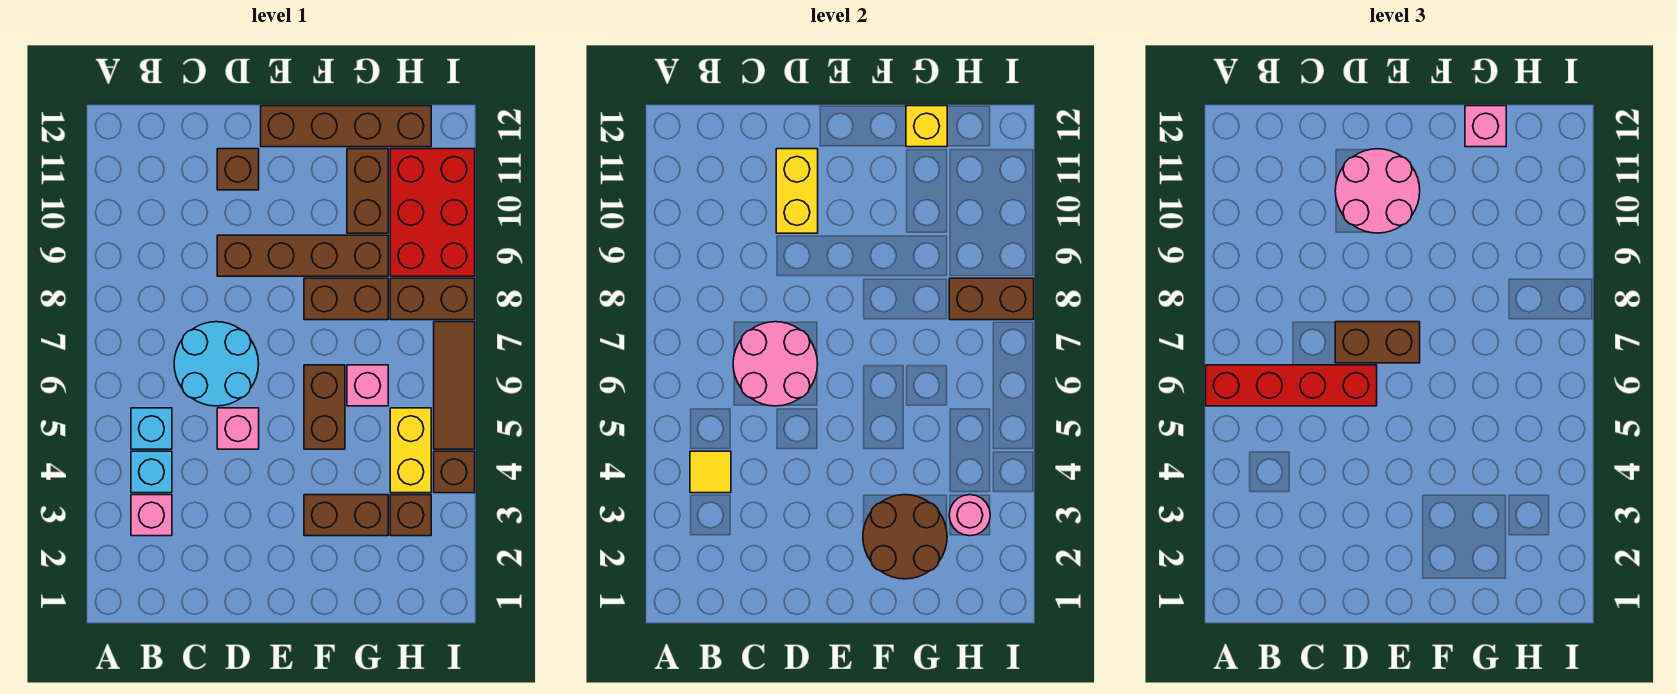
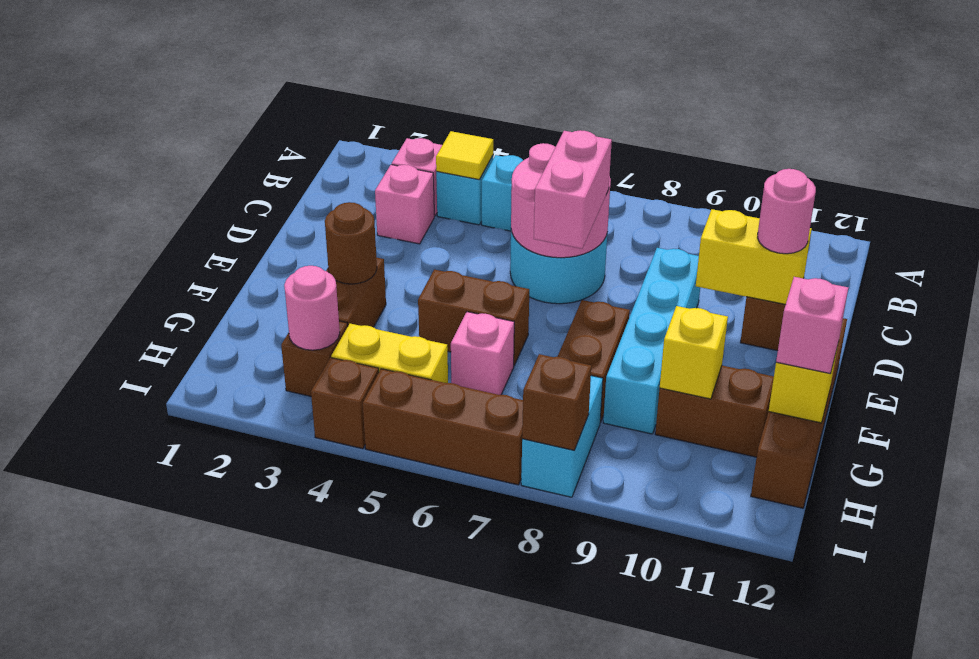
red brick A6:D6 level 3 -> none
pink brick D5 level 1 -> pink brick C3 level 1
brown brick D7:E7 level 3 -> pink brick D7:E7 level 3
brown brick D9:G9 level 1 -> cyan brick D9:G9 level 1
pink round brick D10:E11 level 3 -> pink round brick D11 level 3
brown round brick F2:G3 level 2 -> brown round brick F3 level 2
none -> yellow brick G10 level 2
brown brick H8:I8 level 1 -> cyan brick H8:I8 level 1
brown brick H8:I8 level 2 -> brown brick I8 level 2
red brick H9:I11 level 1 -> none
brown tile I5:I7 level 1 -> brown brick I5:I7 level 1

